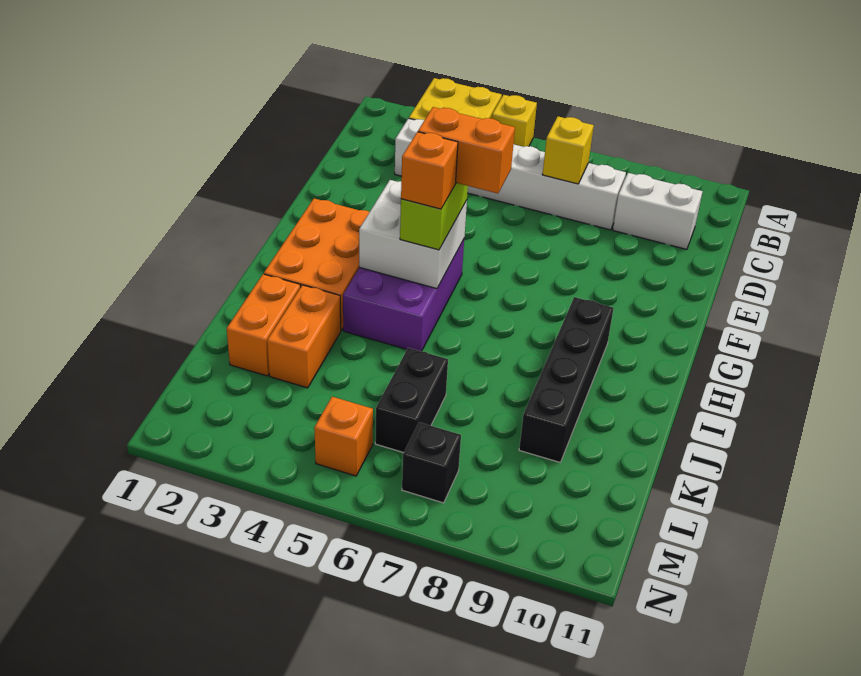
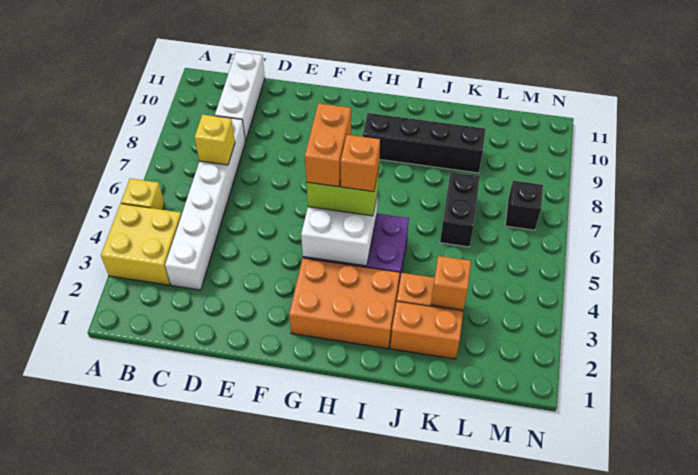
white brick C9:C10 level 1 -> white brick C9:C11 level 1
black brick K6:L6 level 1 -> black brick K6:K7 level 1
orange brick M5 level 1 -> orange brick K3 level 2

